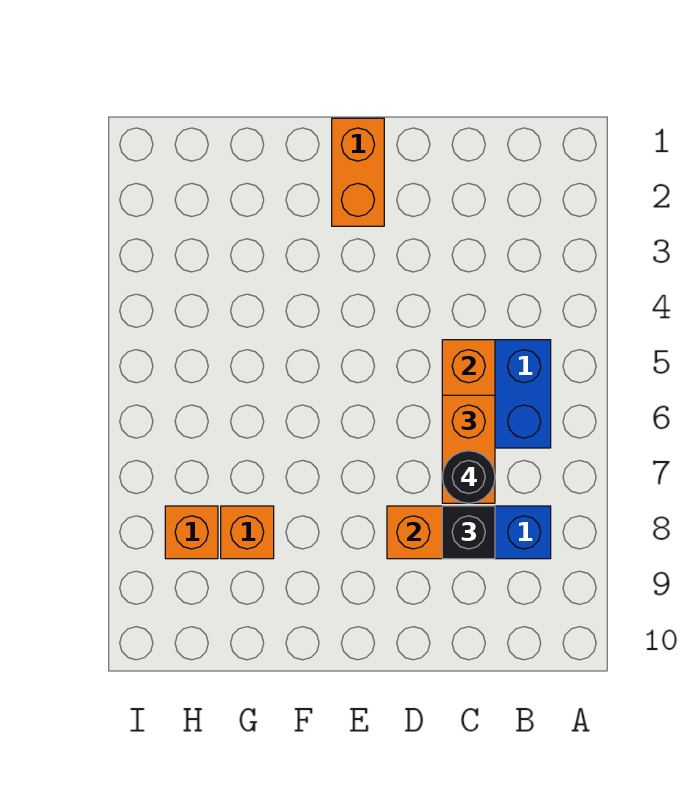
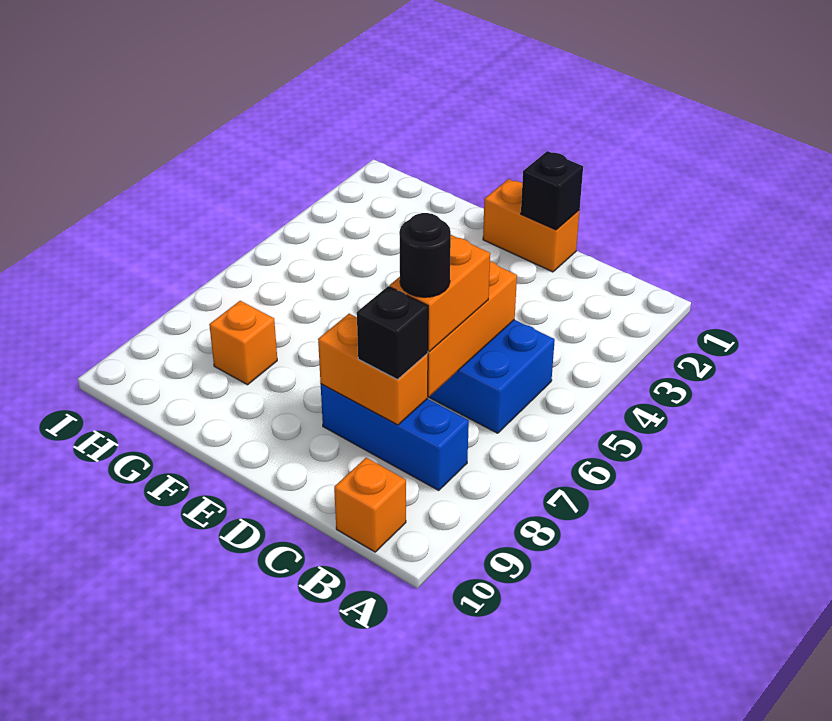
none -> black brick D1 level 2
orange brick E1:E2 level 1 -> orange brick D1:E1 level 1
orange brick H8 level 1 -> orange brick B10 level 1

